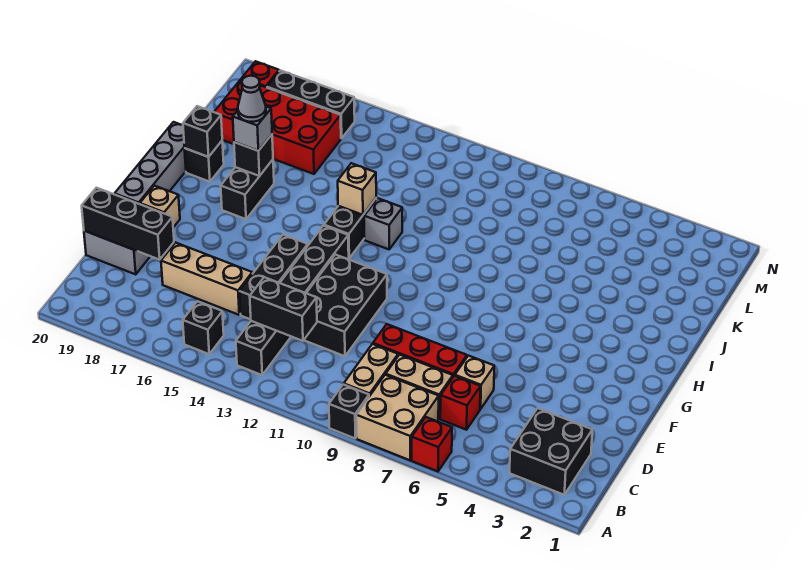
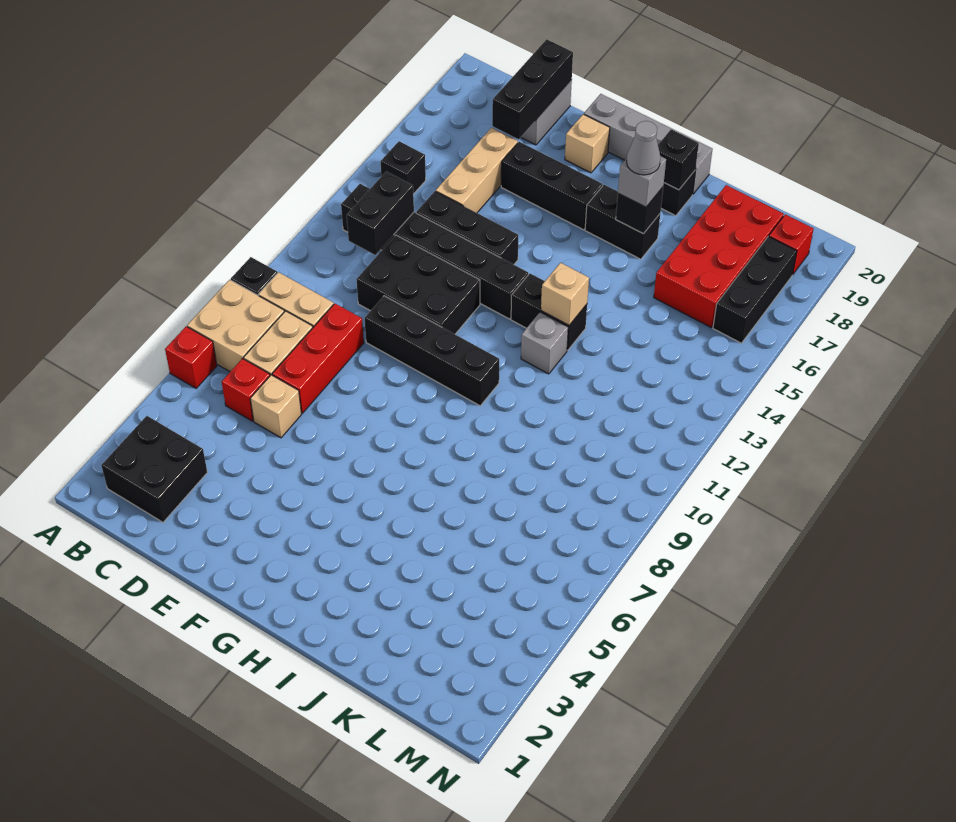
none -> black brick E10:H10 level 1
none -> black brick E17:G17 level 1

